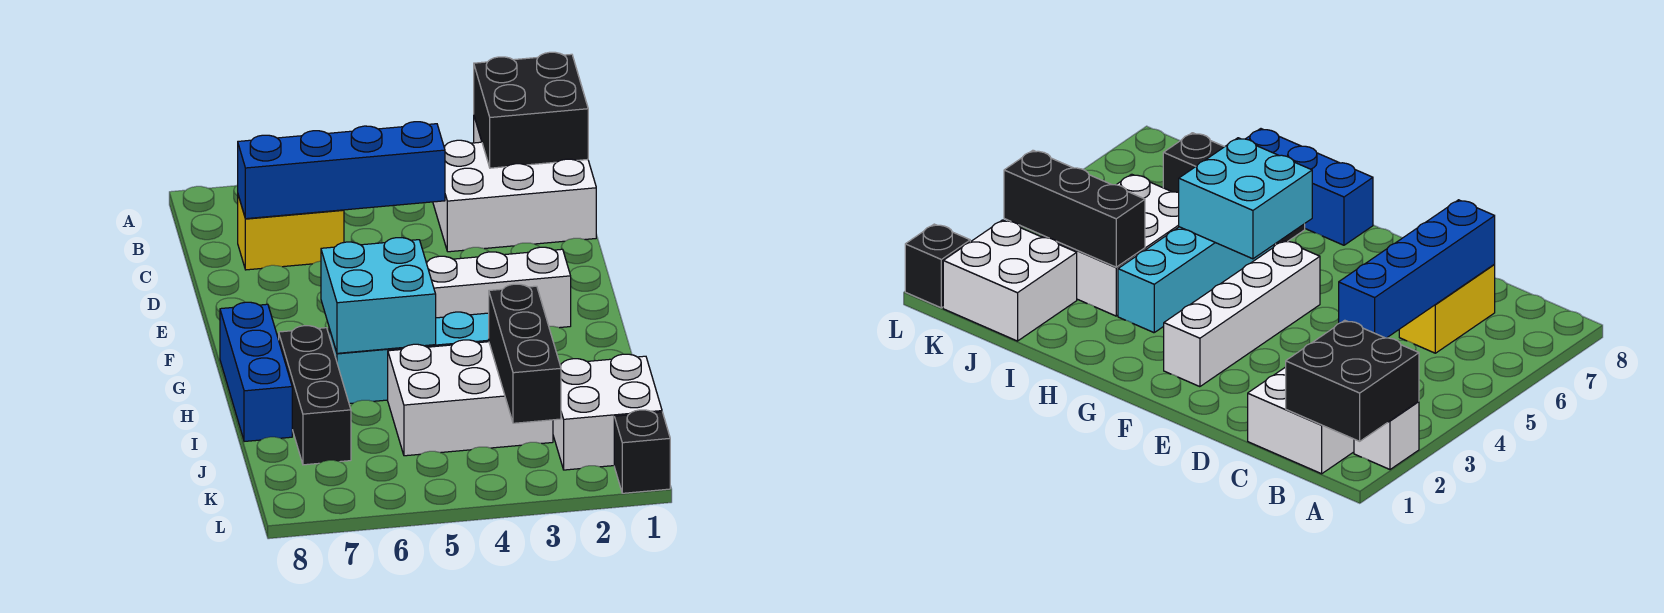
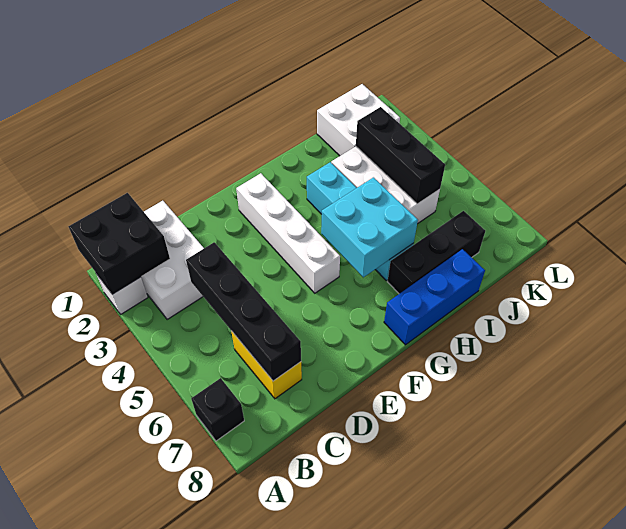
blue brick C4:C7 level 2 -> black brick C4:C7 level 2
black brick I3:K3 level 2 -> black brick J3:J5 level 2
black brick L1 level 1 -> black brick A7 level 1

